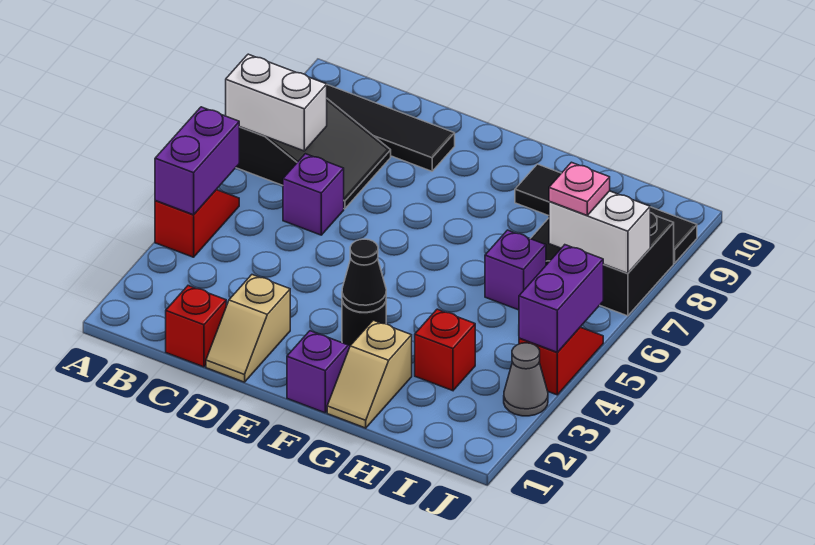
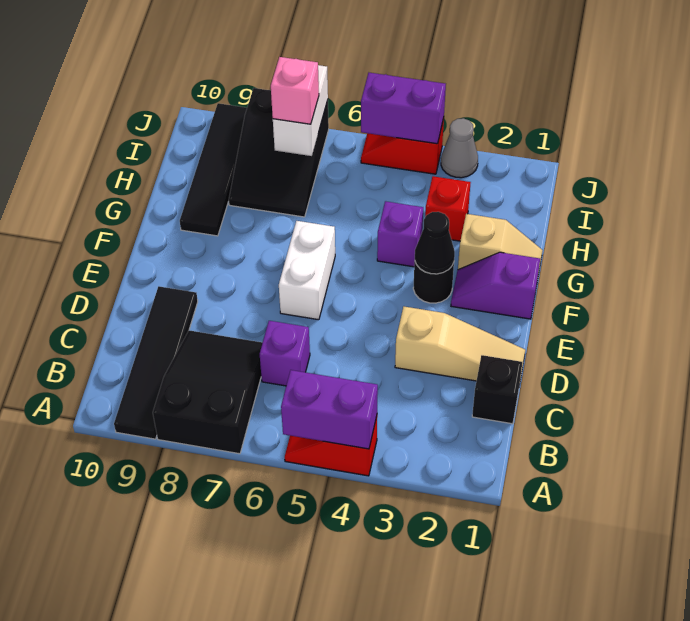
white brick A7:B7 level 2 -> white brick E6:F6 level 1
red brick C1 level 1 -> black brick C1 level 1
tan slope D1:D2 level 1 top 2 -> tan slope D1:D3 level 1 top 3
purple brick H6 level 1 -> purple brick G4 level 1
pink plate I7 level 3 -> pink brick I7 level 3

